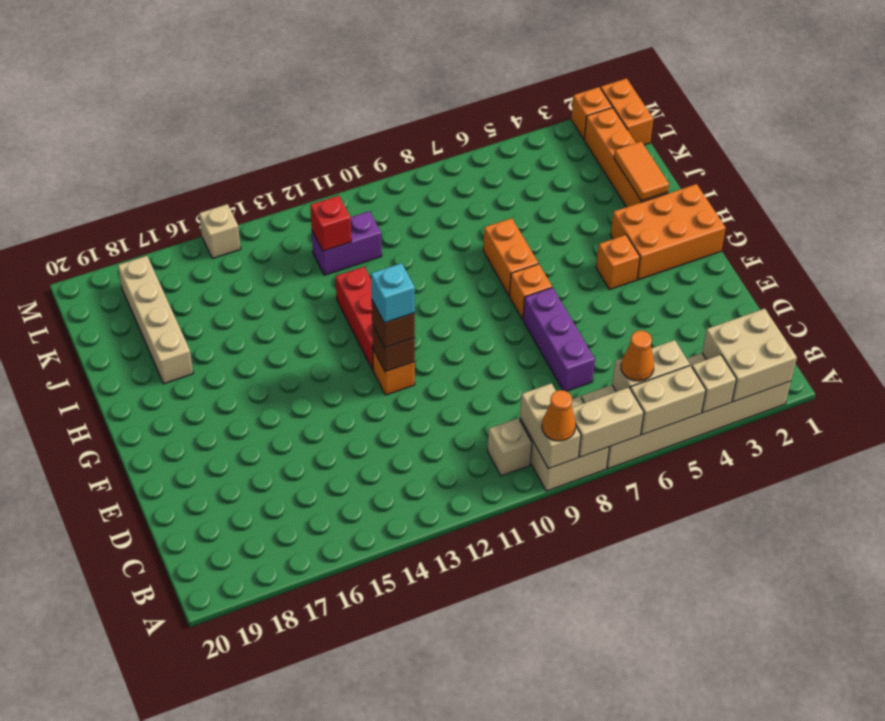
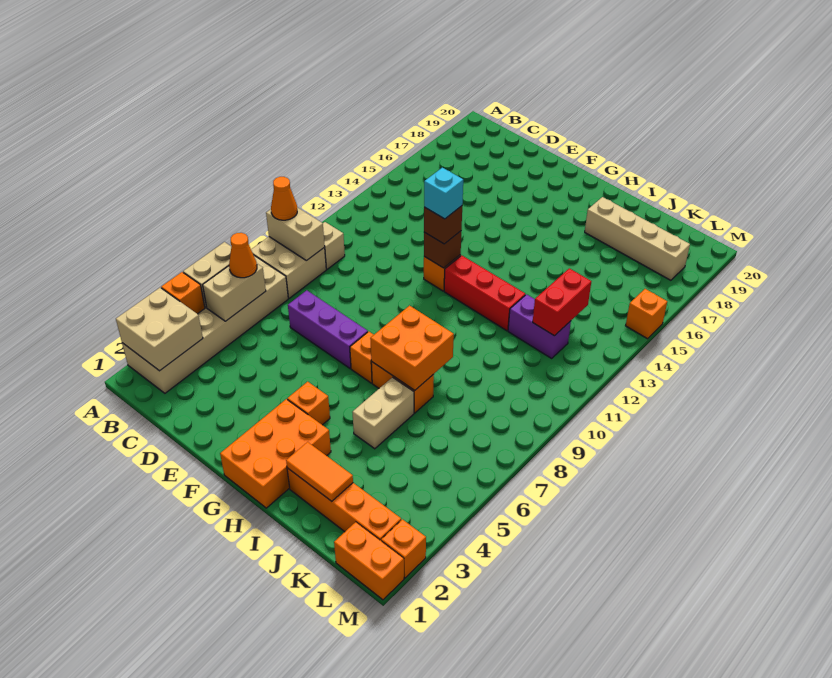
tan brick A4 level 2 -> orange brick A4 level 2
tan brick A7:A8 level 2 -> tan brick I5:I6 level 1
none -> orange brick H7:I8 level 2
purple brick K11:K12 level 1 -> purple brick J12:K12 level 1
red brick K12 level 2 -> red brick K12:K13 level 2
tan brick M15 level 1 -> orange brick M15 level 1

